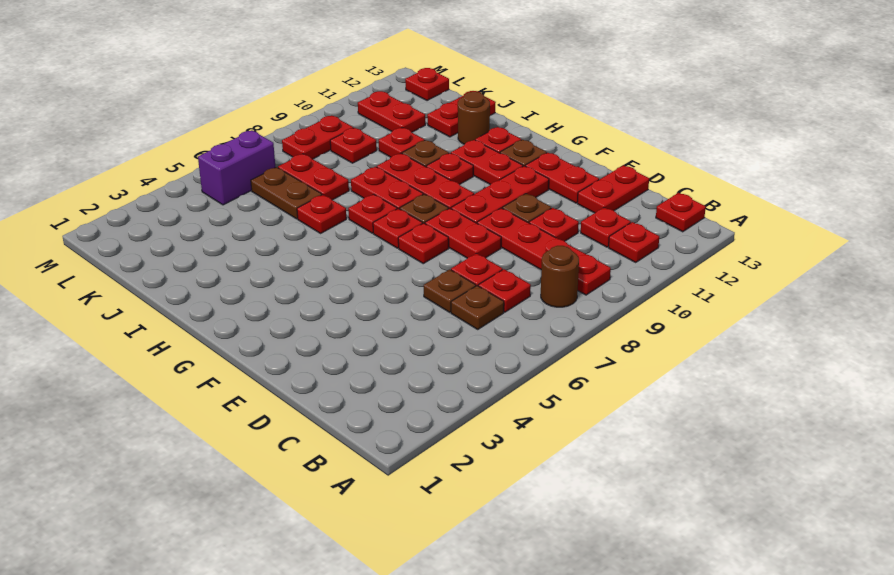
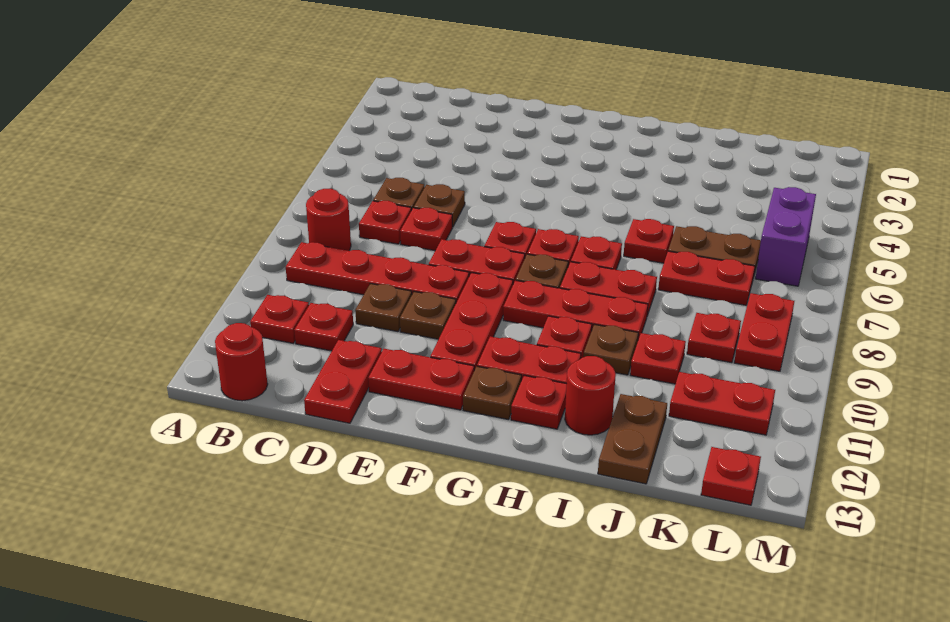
brown round brick B8 level 1 -> red round brick B8 level 1
red plate B13 level 1 -> red round brick B13 level 1
red plate D10 level 1 -> brown plate D10 level 1
brown round brick I12 level 1 -> red round brick I12 level 1
red plate J12:J13 level 1 -> brown plate J12:J13 level 1

